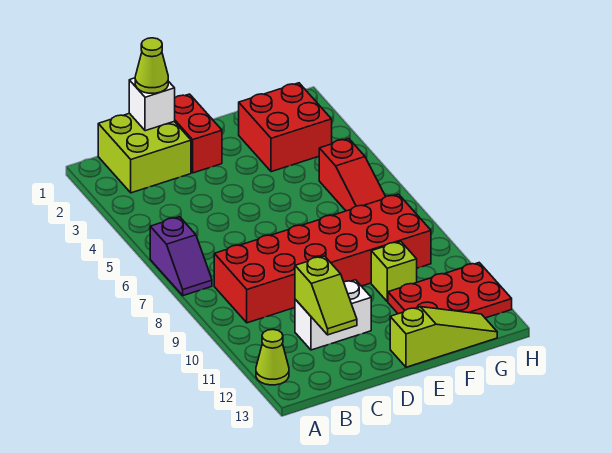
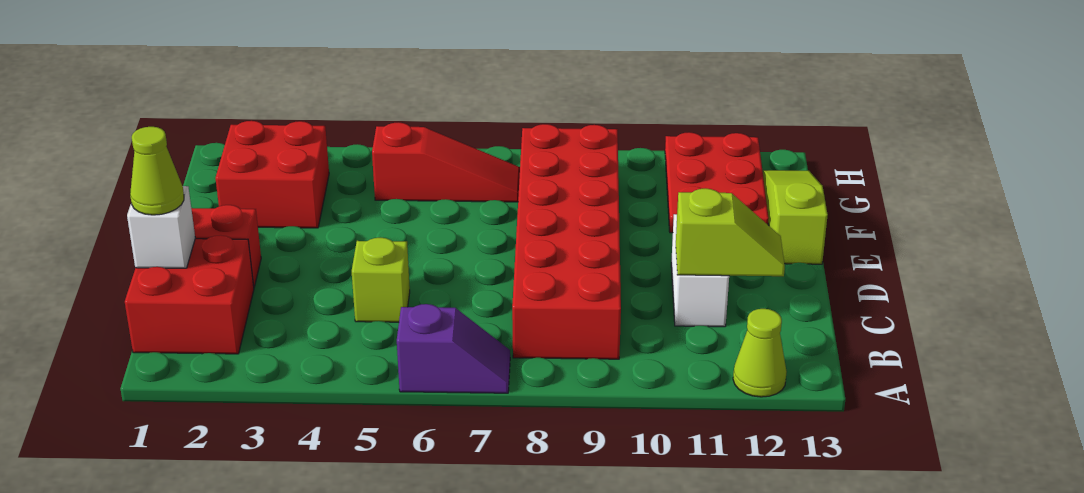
lime brick B1:C2 level 1 -> red brick B1:C2 level 1
lime brick F10 level 1 -> lime brick C5 level 1

